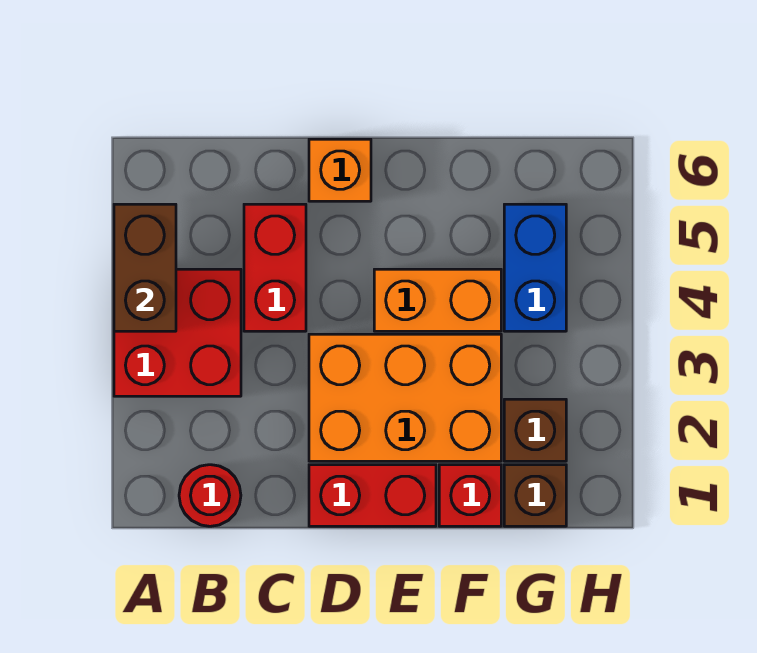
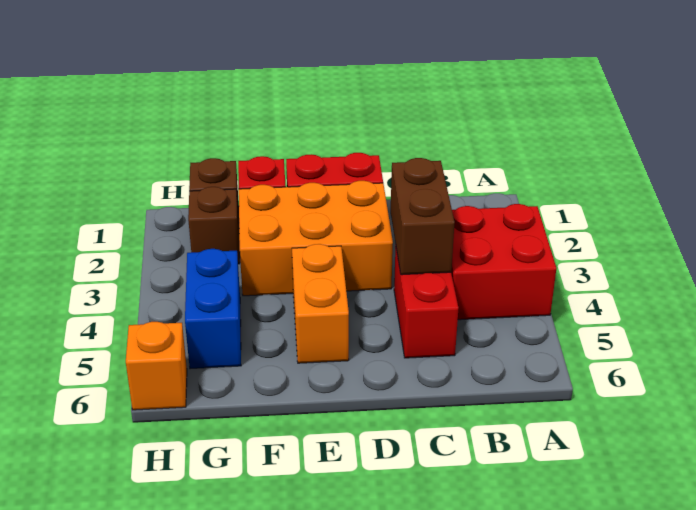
brown brick A4:A5 level 2 -> brown brick C3:C4 level 2
red round brick B1 level 1 -> none
orange brick D6 level 1 -> orange brick H6 level 1
orange brick E4:F4 level 1 -> orange brick E4:E5 level 1

